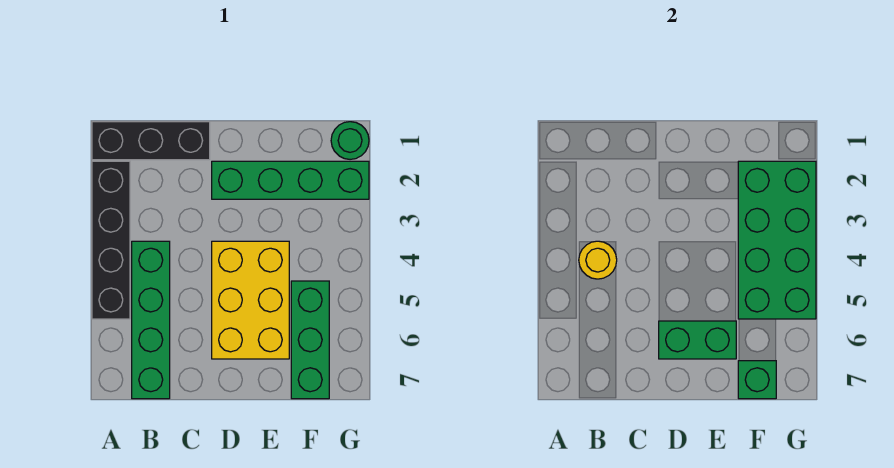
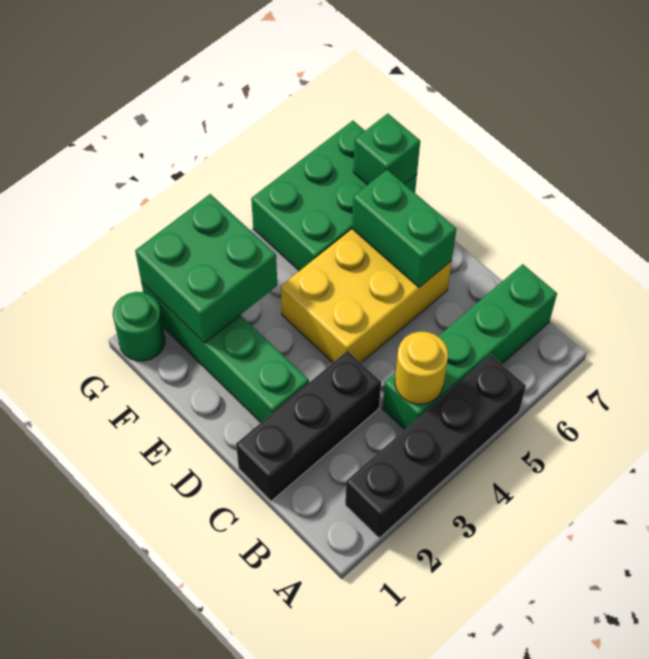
black brick A1:C1 level 1 -> black brick C1:C3 level 1
green brick F2:G5 level 2 -> green brick F2:G3 level 2
green brick F5:F7 level 1 -> green brick F5:G7 level 1

